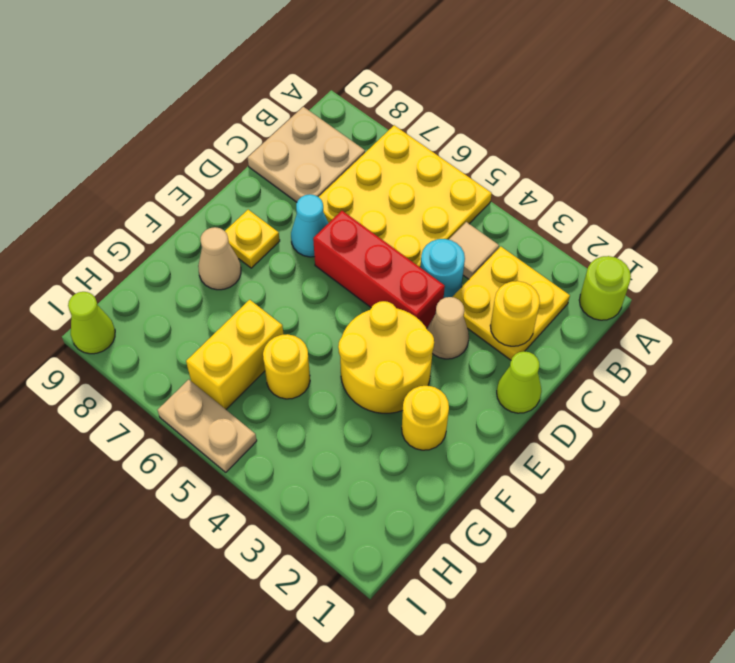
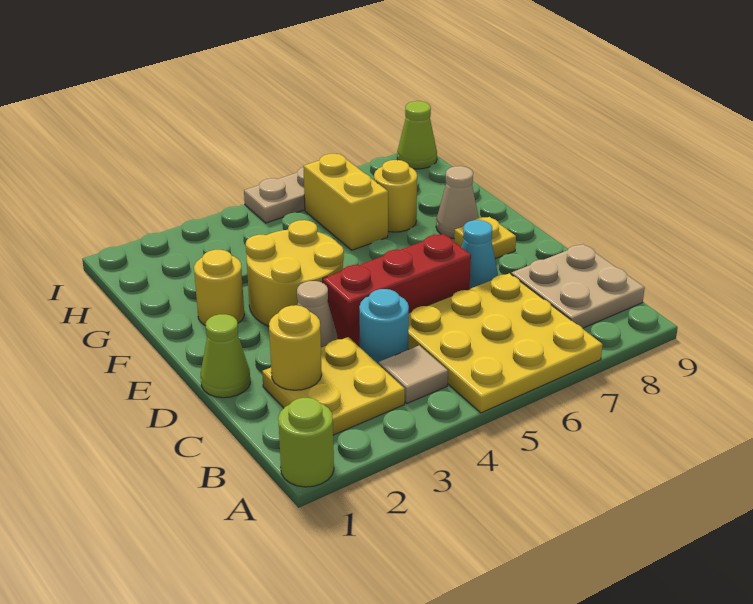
yellow round brick G5 level 1 -> yellow round brick G7 level 1

